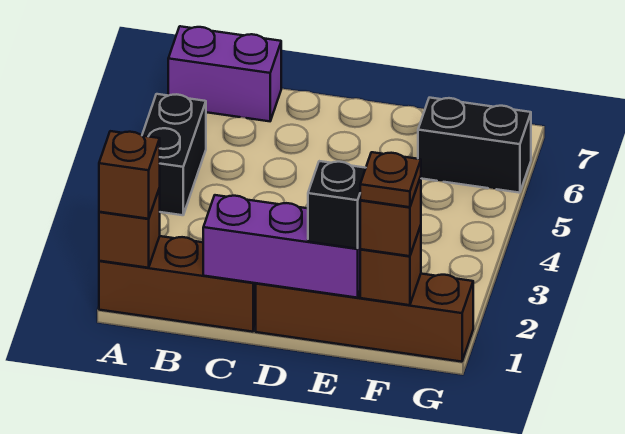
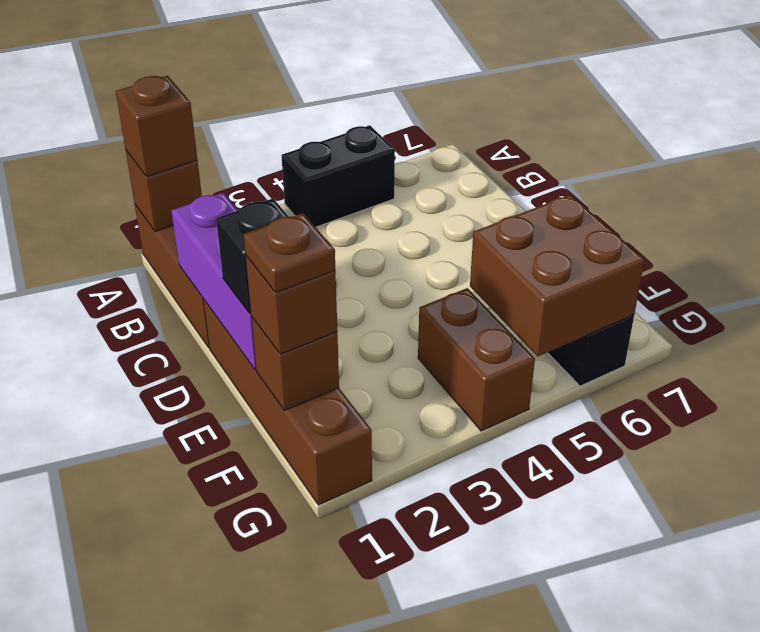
purple brick A7:B7 level 1 -> none
none -> brown brick F4:G4 level 1
none -> brown brick F5:G6 level 2

